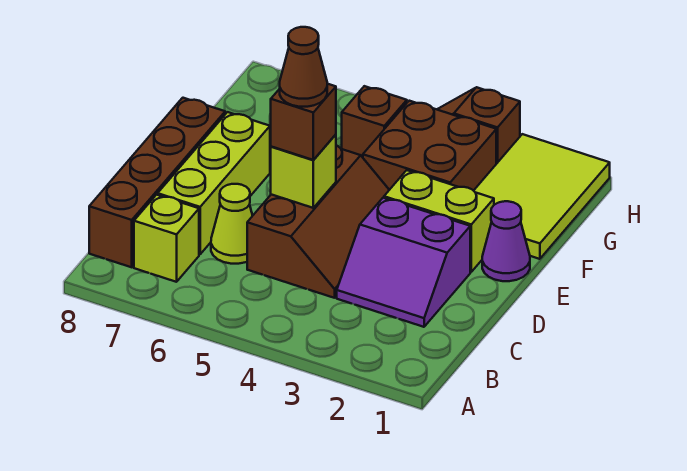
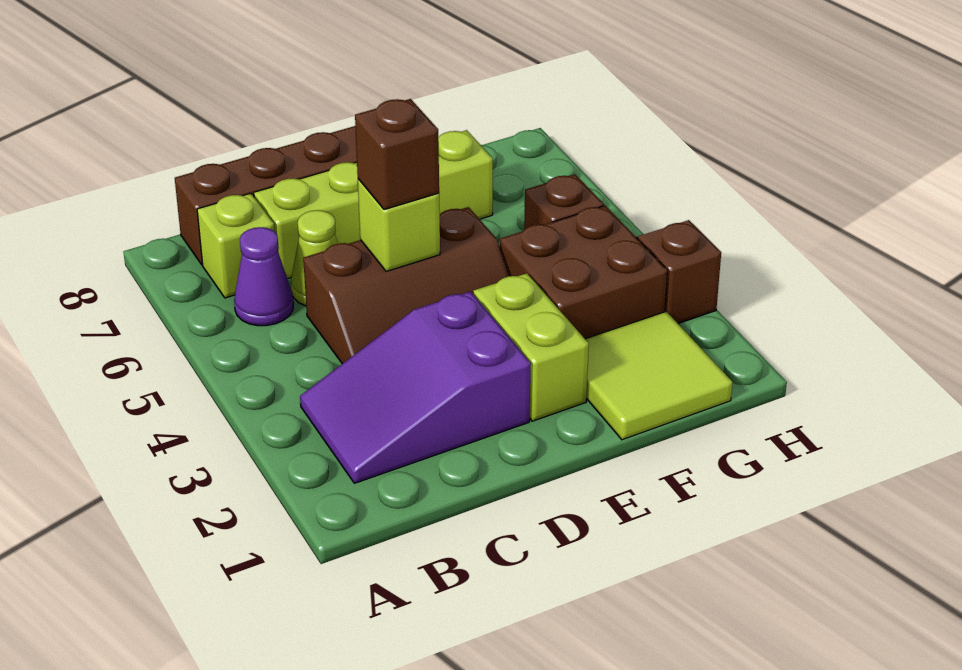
purple slope C2:D3 level 1 top D -> purple slope B2:D3 level 1 top D
lime brick C7:E7 level 1 -> lime brick C7:F7 level 1
brown cone D5 level 4 -> none
purple cone E1 level 1 -> purple cone B6 level 1
lime tile F1:H2 level 1 -> lime tile F1:G2 level 1

